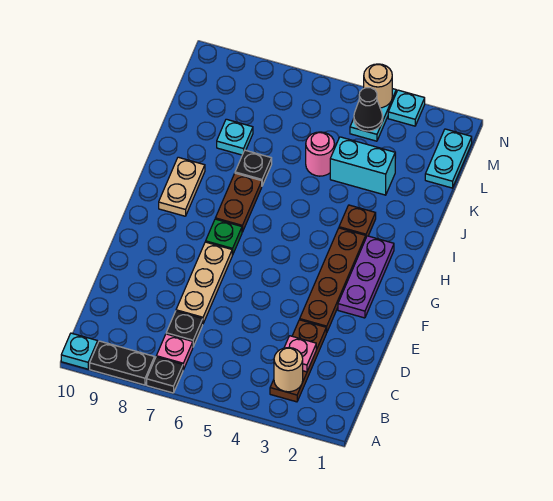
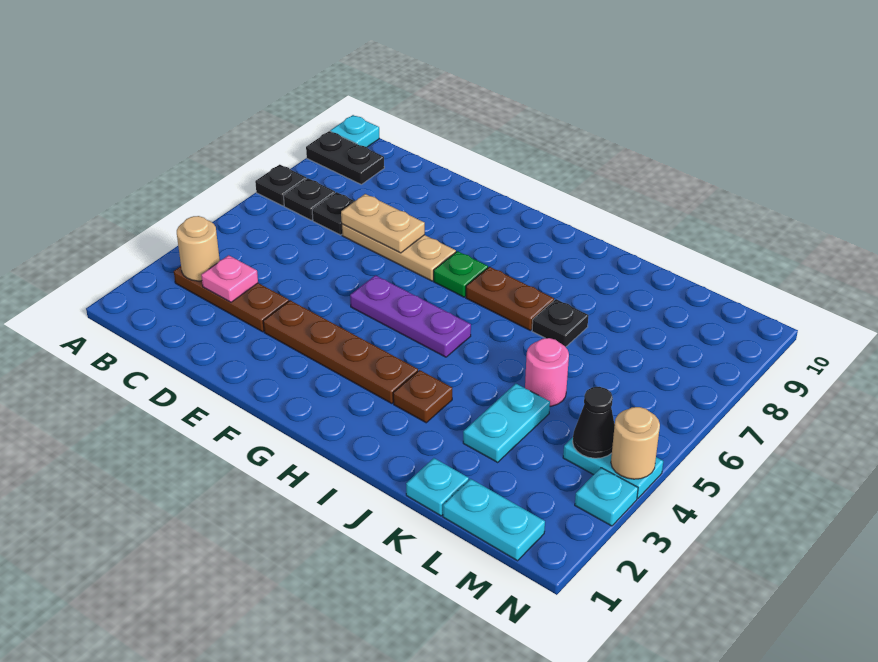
black plate A8:A9 level 1 -> black plate A9:B9 level 1
pink plate B7 level 1 -> black plate B7 level 1
purple plate F2:H2 level 1 -> purple plate F5:H5 level 1
tan plate H9:I9 level 1 -> tan plate D7:E7 level 2
cyan brick K3:K4 level 1 -> cyan plate K3:K4 level 1
cyan plate K8 level 1 -> cyan plate K1 level 1

